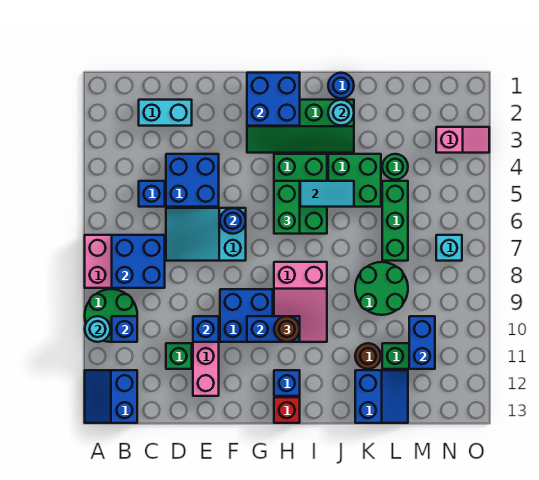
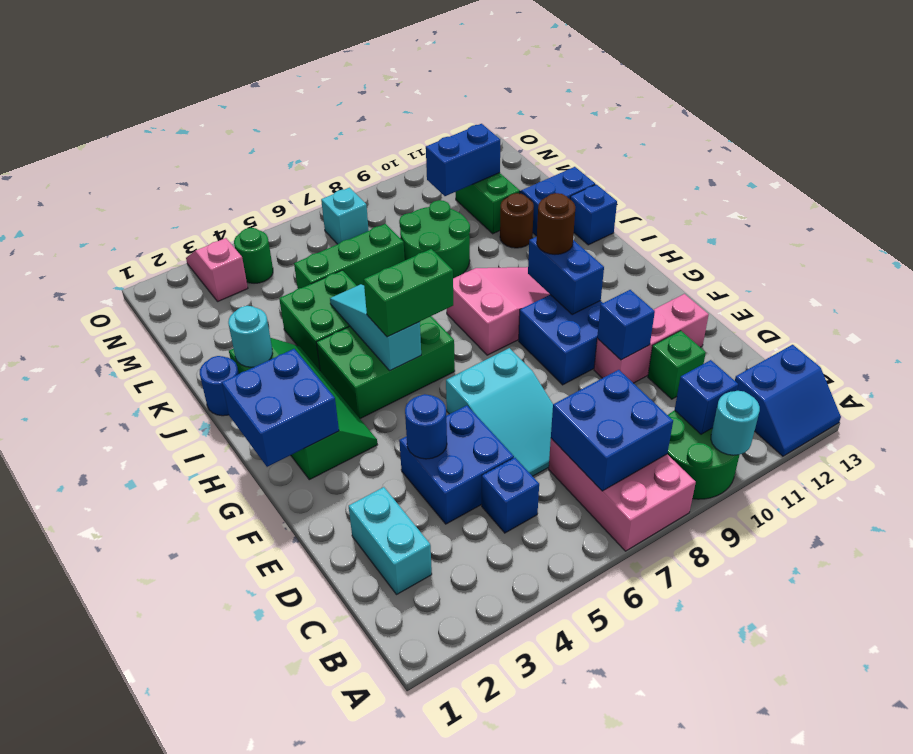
blue round brick F6 level 2 -> blue round brick E4 level 2
blue brick H12 level 1 -> blue brick J13 level 1
red brick H13 level 1 -> none
green round brick L4 level 1 -> green round brick N4 level 1

